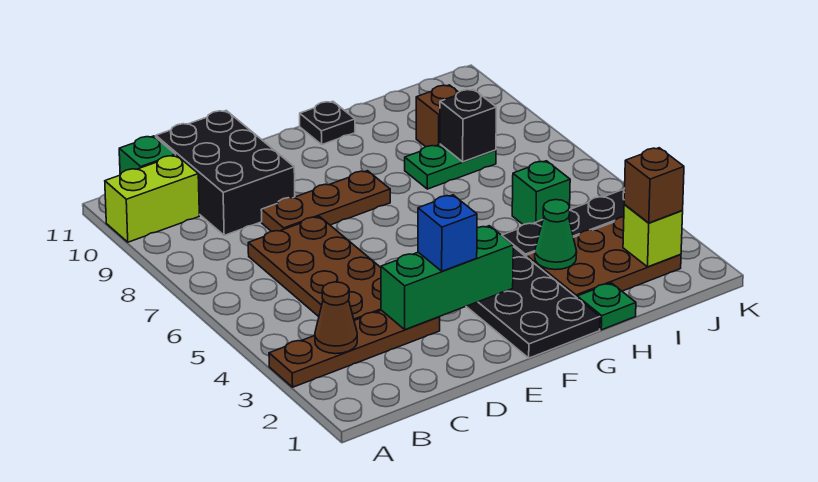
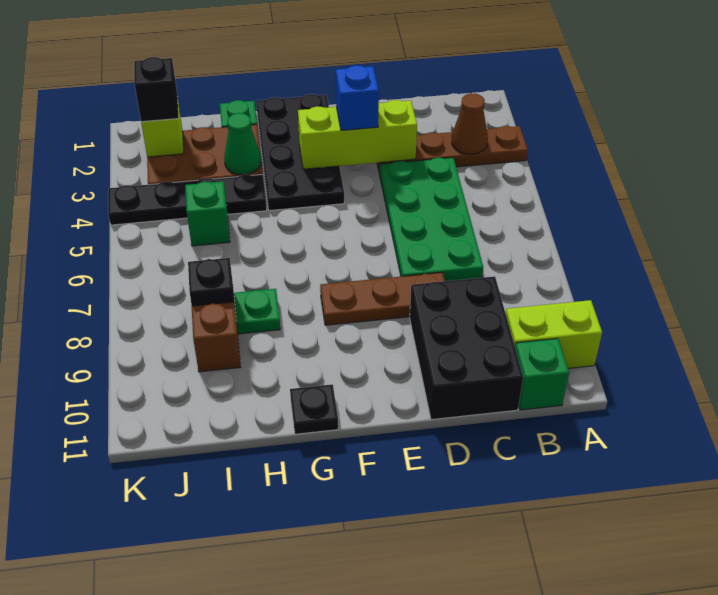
brown plate C4:D7 level 1 -> green plate C4:D7 level 1
green brick D3:F3 level 2 -> lime brick D3:F3 level 2
brown brick J2 level 3 -> black brick J2 level 3

